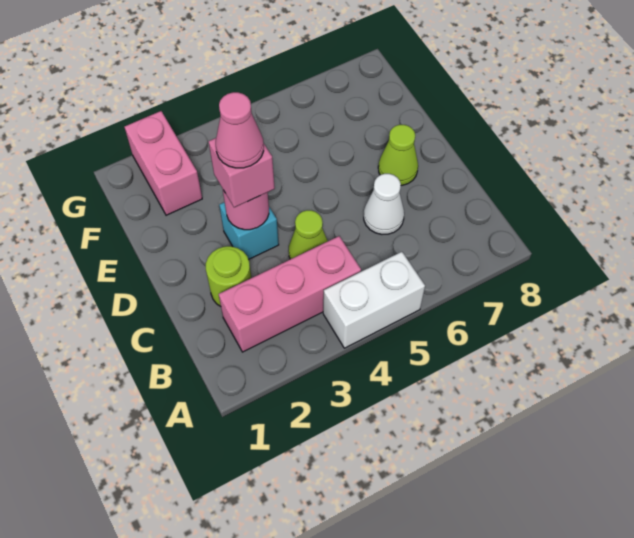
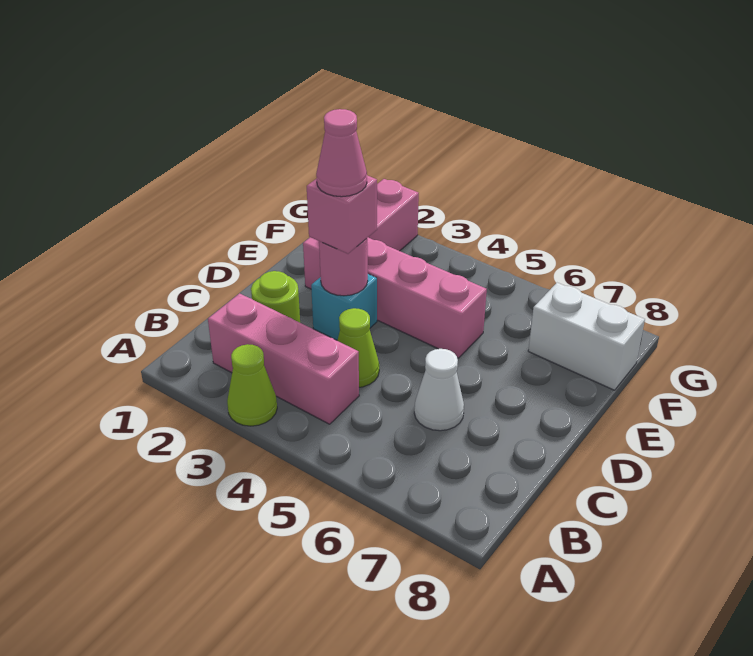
white brick A4:A5 level 1 -> white brick F7:F8 level 1
lime cone D7 level 1 -> lime cone A3 level 1
none -> pink brick E2:E5 level 1

